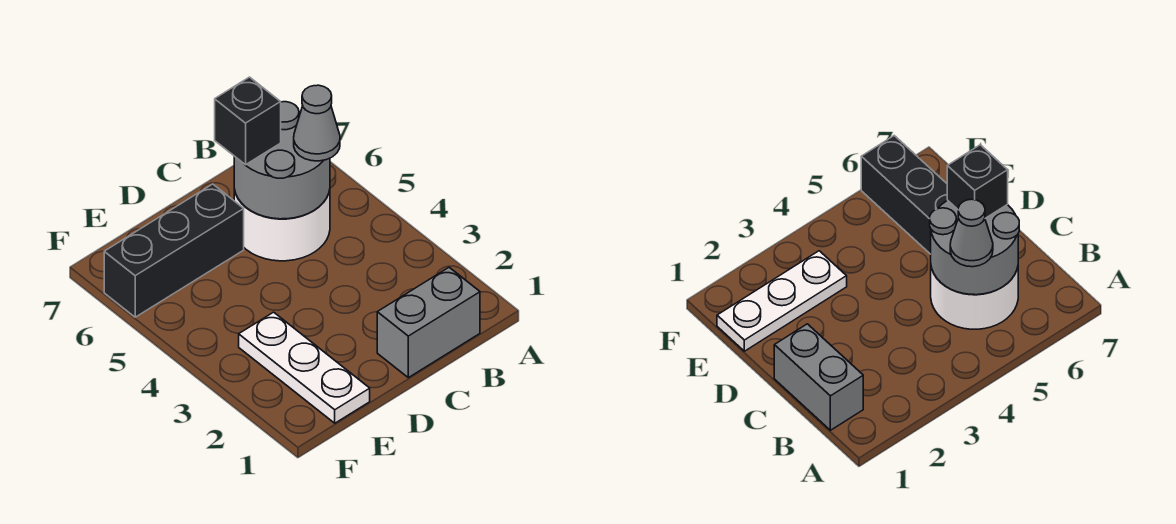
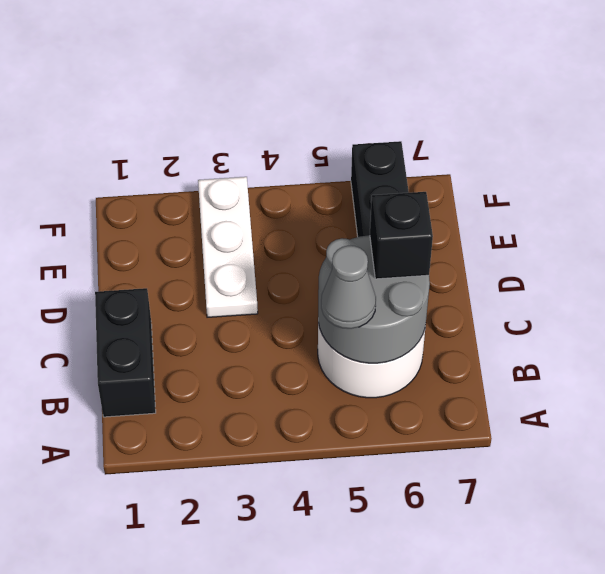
grey brick B1:C1 level 1 -> black brick B1:C1 level 1
white plate E1:E3 level 1 -> white plate D3:F3 level 1

